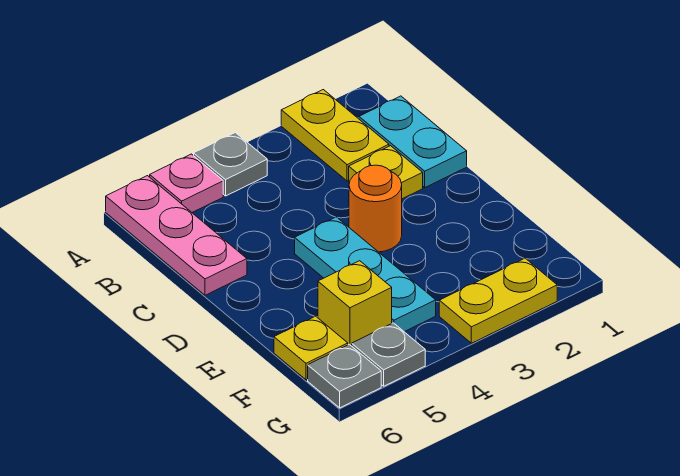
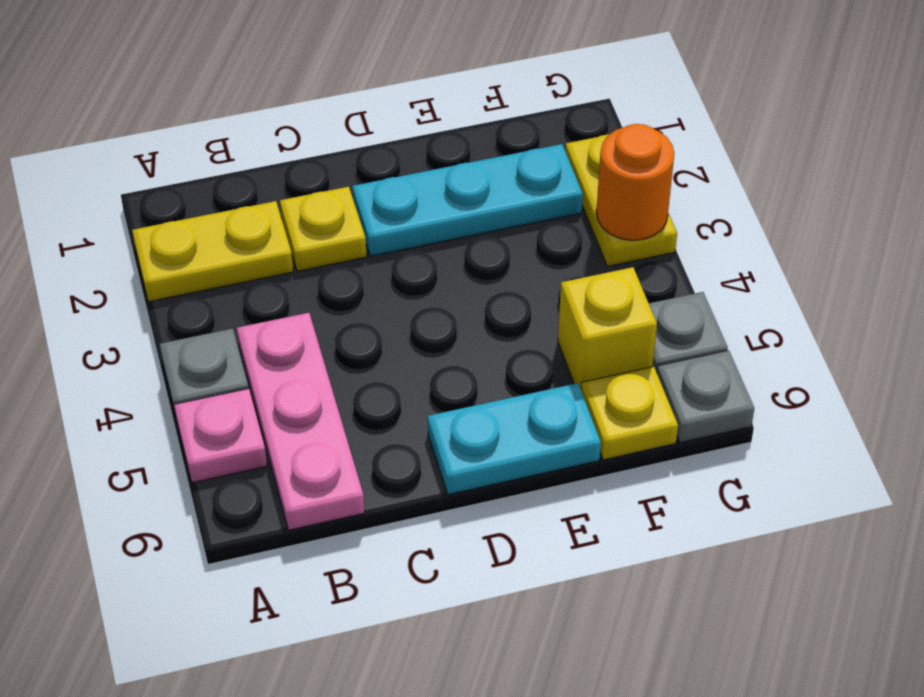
pink plate A6:C6 level 1 -> pink plate B4:B6 level 1
cyan plate B1:C1 level 1 -> cyan plate D6:E6 level 1
orange round brick D3 level 1 -> orange round brick G3 level 2
cyan plate D4:F4 level 1 -> cyan plate D2:F2 level 1

